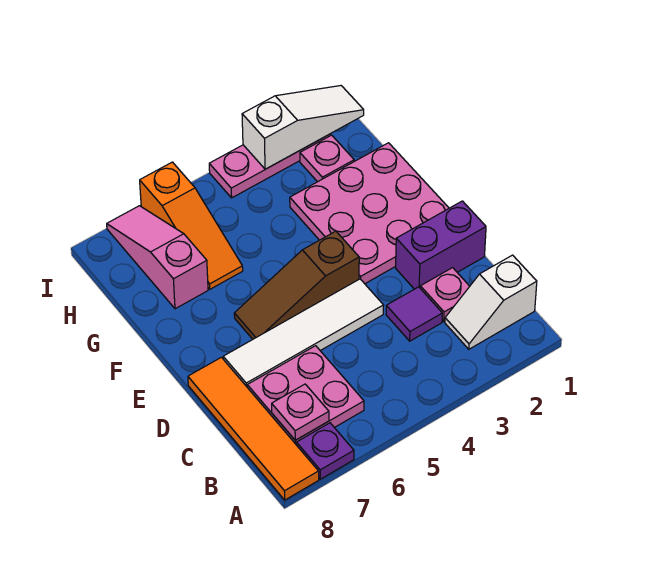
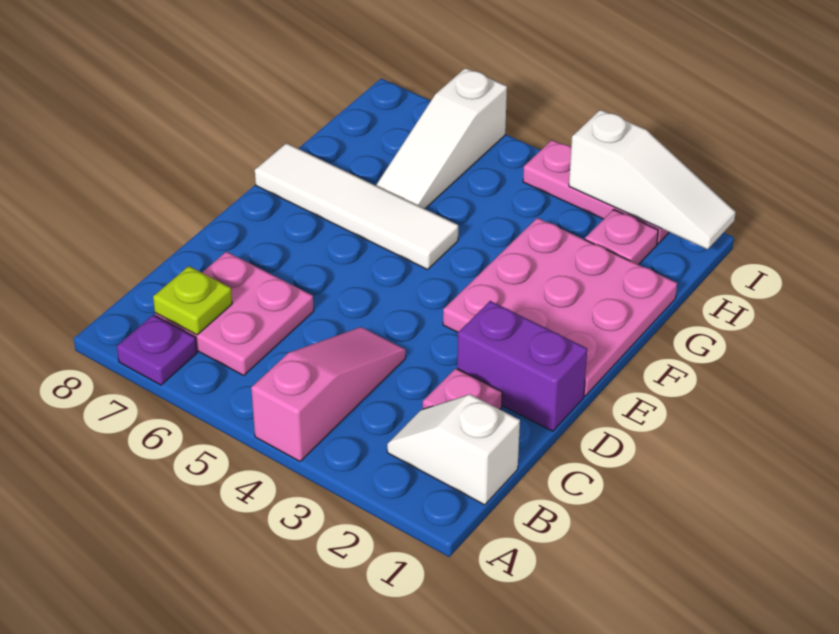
orange tile A8:D8 level 1 -> none
pink plate B7 level 2 -> lime plate B7 level 2
purple tile C3 level 1 -> none
white tile D4:D7 level 1 -> white tile F5:F8 level 1
brown slope E4:E6 level 1 top 4 -> none
orange slope G6:I6 level 1 top I -> white slope G6:I6 level 1 top I
pink slope G7:I7 level 1 top G -> pink slope A4:C4 level 1 top A

